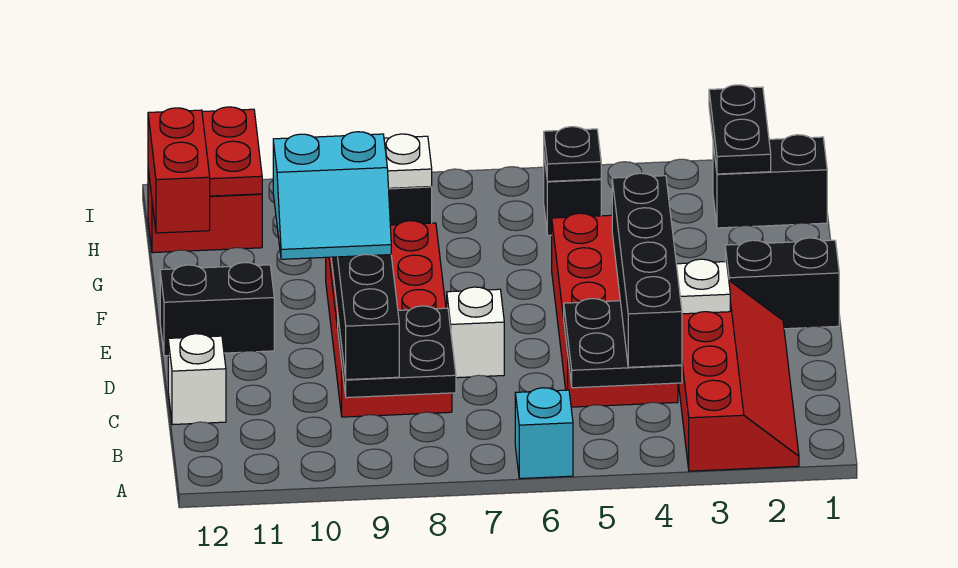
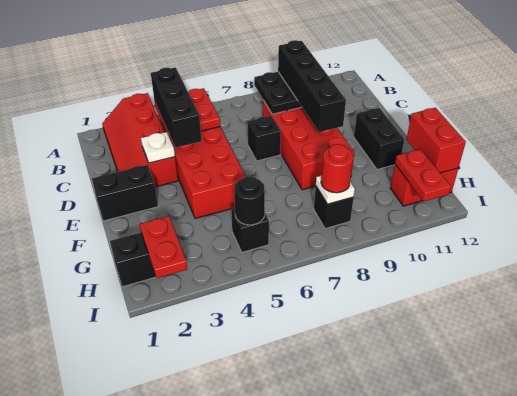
cyan brick A6 level 1 -> none
black plate B4:C5 level 2 -> red plate B4:C5 level 2
black brick B4:E4 level 3 -> black brick B4:D4 level 3
white brick C12 level 1 -> none
white brick D7 level 1 -> black brick D7 level 1
cyan slope D9:E10 level 4 top E -> none
black brick E11:E12 level 1 -> black brick E11:F11 level 1
black plate H2:I2 level 2 -> red plate H2:I2 level 2
black plate H5 level 2 -> black round brick H5 level 2
none -> red round brick H8 level 3

